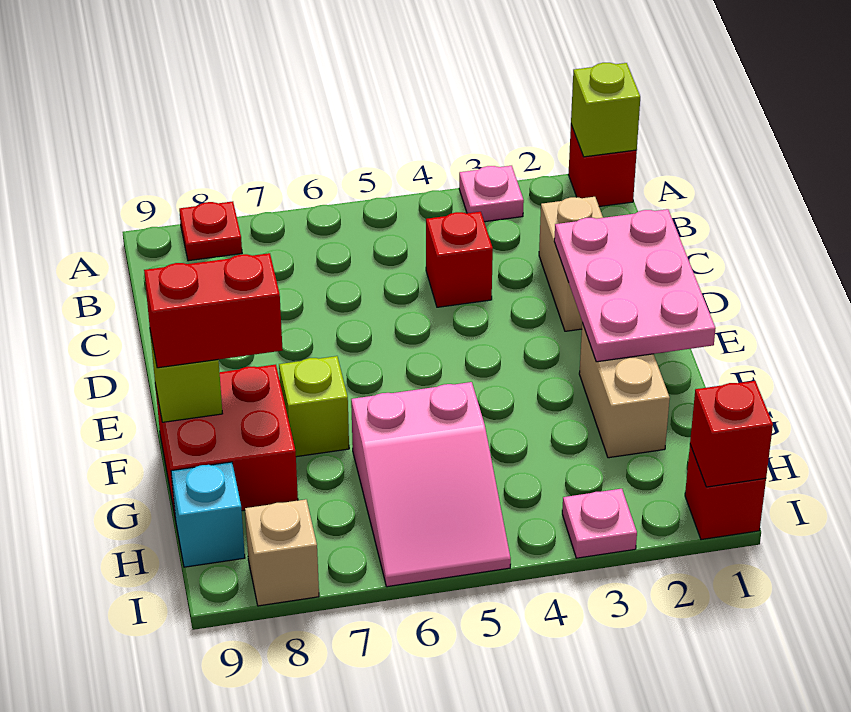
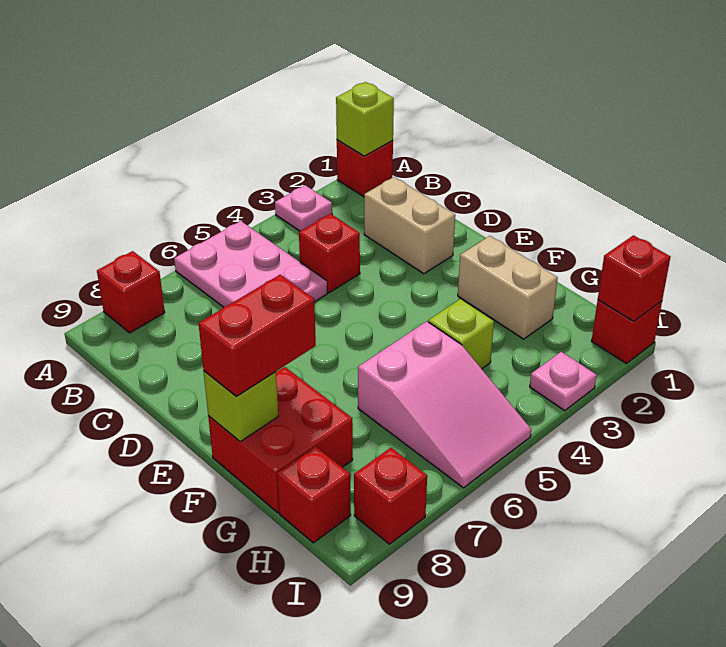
red plate A8 level 1 -> red brick A8 level 1
pink plate D1:F2 level 2 -> pink plate A5:C6 level 1
lime brick F7 level 1 -> lime brick G4 level 1
cyan brick H9 level 1 -> red brick H9 level 1
tan brick I8 level 1 -> red brick I8 level 1

